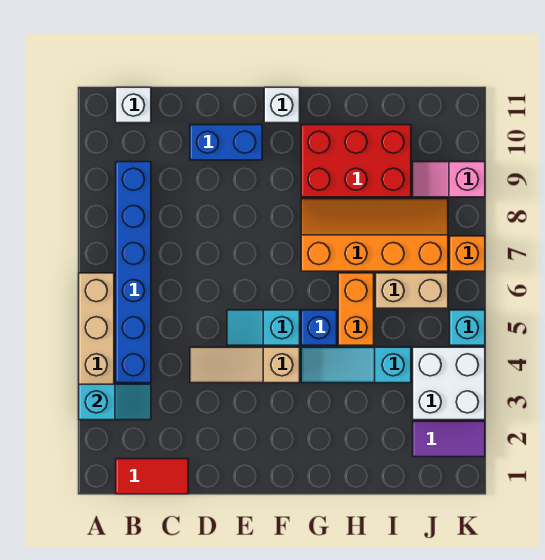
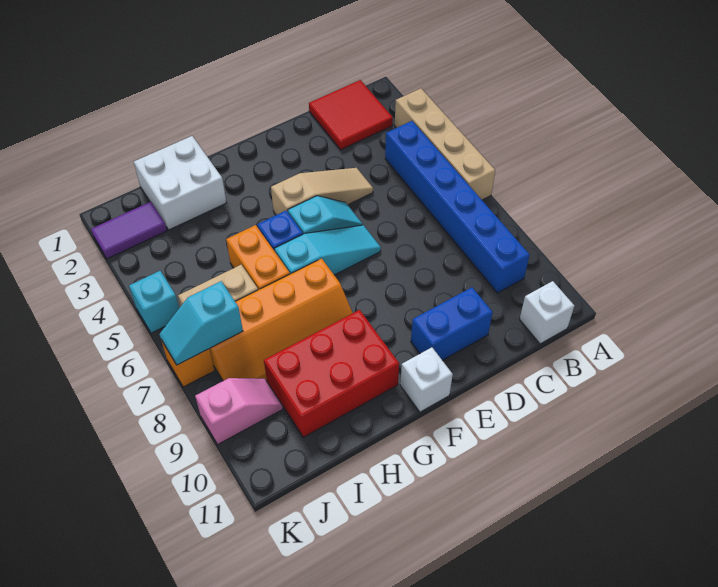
cyan slope A3:B3 level 2 top A -> cyan slope J7:K7 level 2 top J
red tile B1:C1 level 1 -> red tile B1:C2 level 1
cyan slope G4:I4 level 1 top I -> cyan slope E6:G6 level 1 top G
white brick J3:K4 level 1 -> white brick H1:I2 level 1

